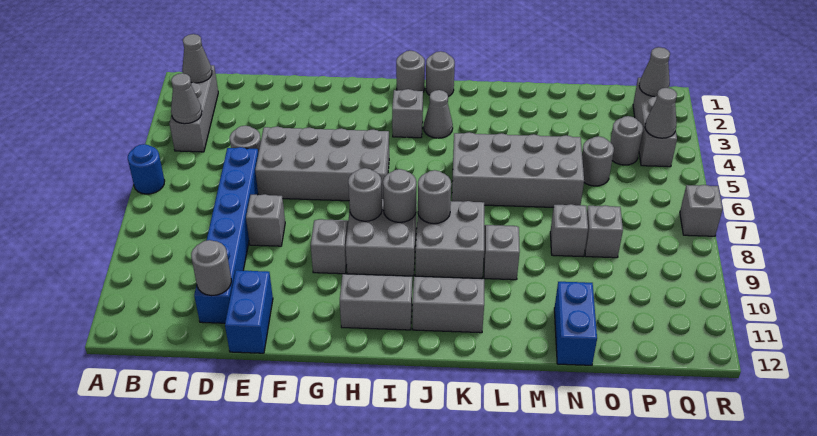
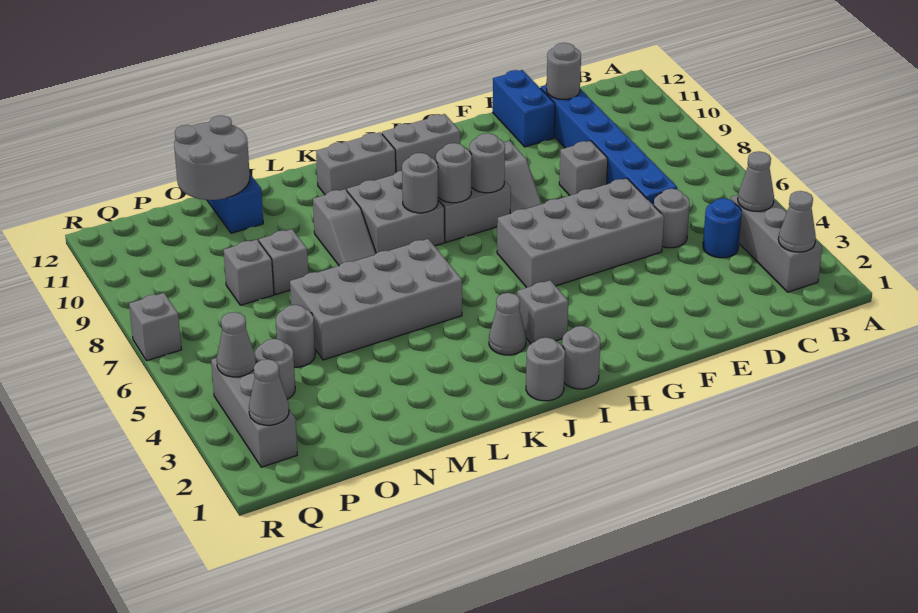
blue round brick A6 level 1 -> blue round brick C4 level 1
none -> grey round brick N11:O12 level 2

